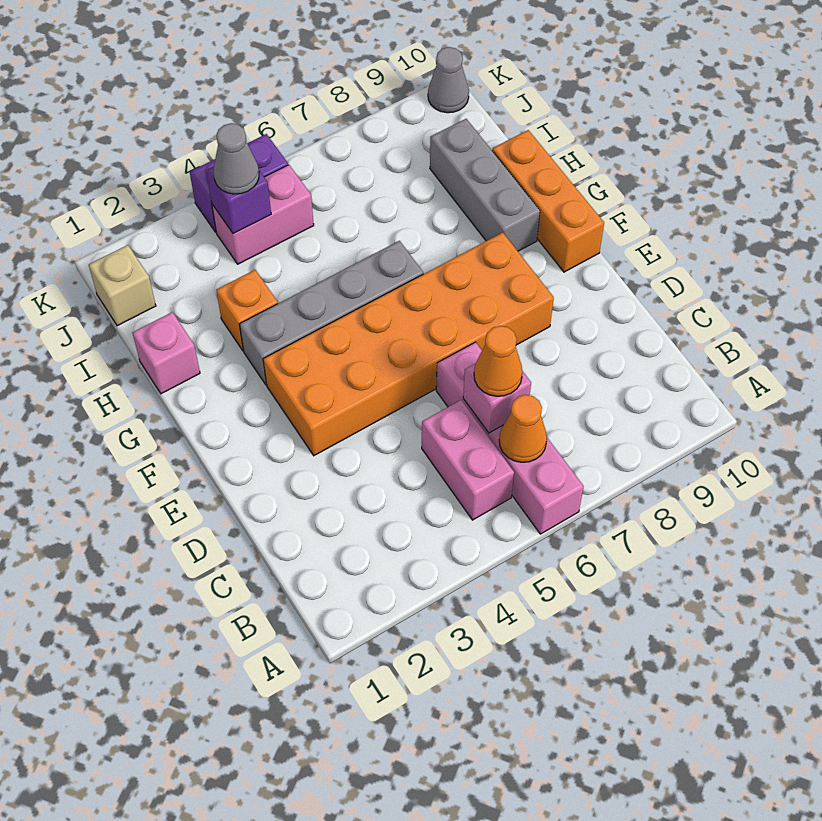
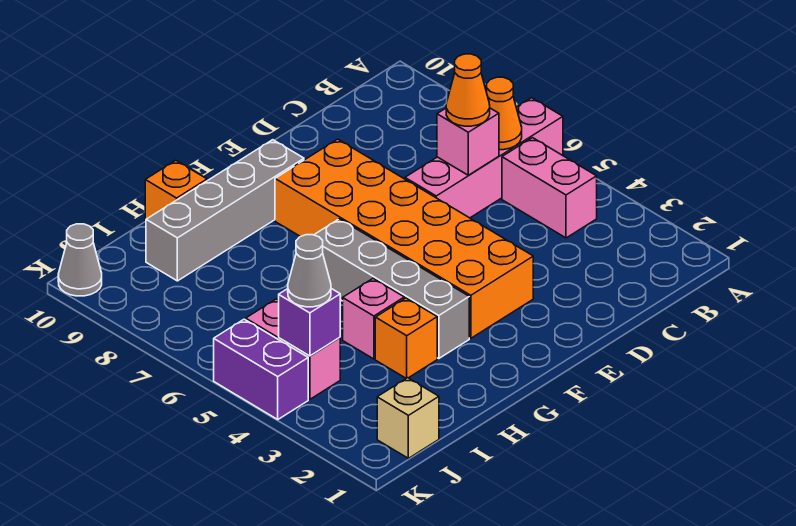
pink brick B5:C5 level 1 -> pink brick B4:B5 level 1
orange brick F10:H10 level 1 -> orange brick H10 level 1
grey brick G9:I9 level 1 -> grey brick F9:I9 level 1
pink brick H1 level 1 -> pink brick H4 level 1

